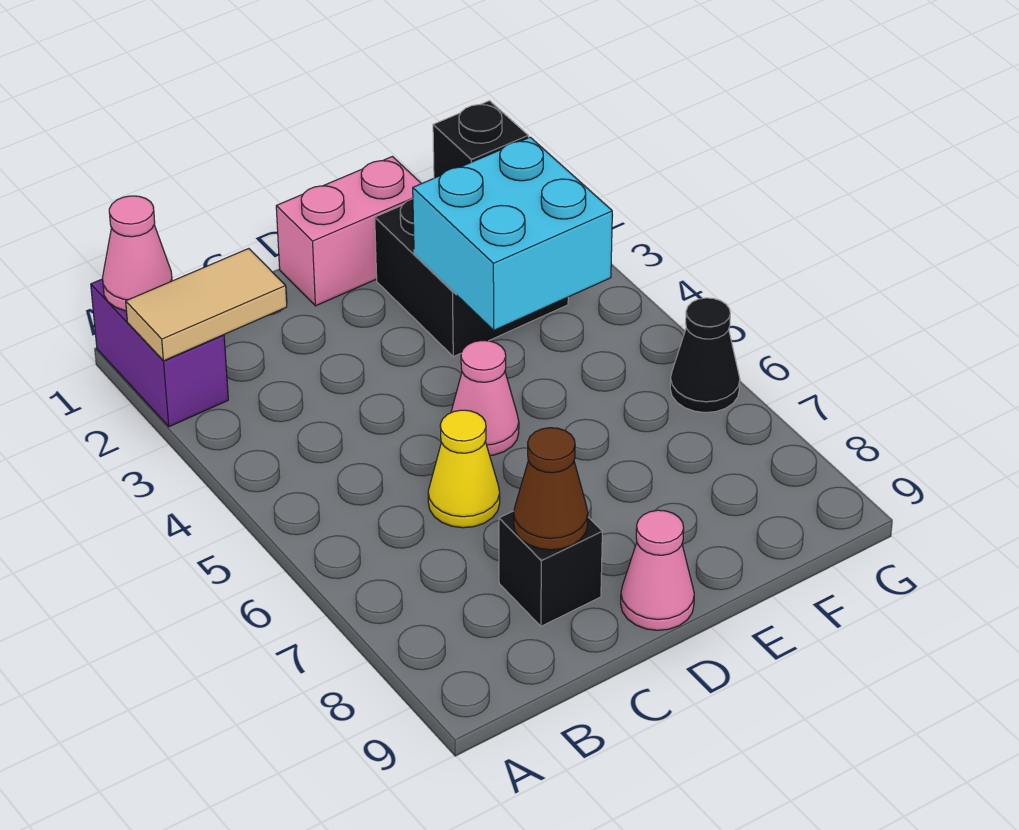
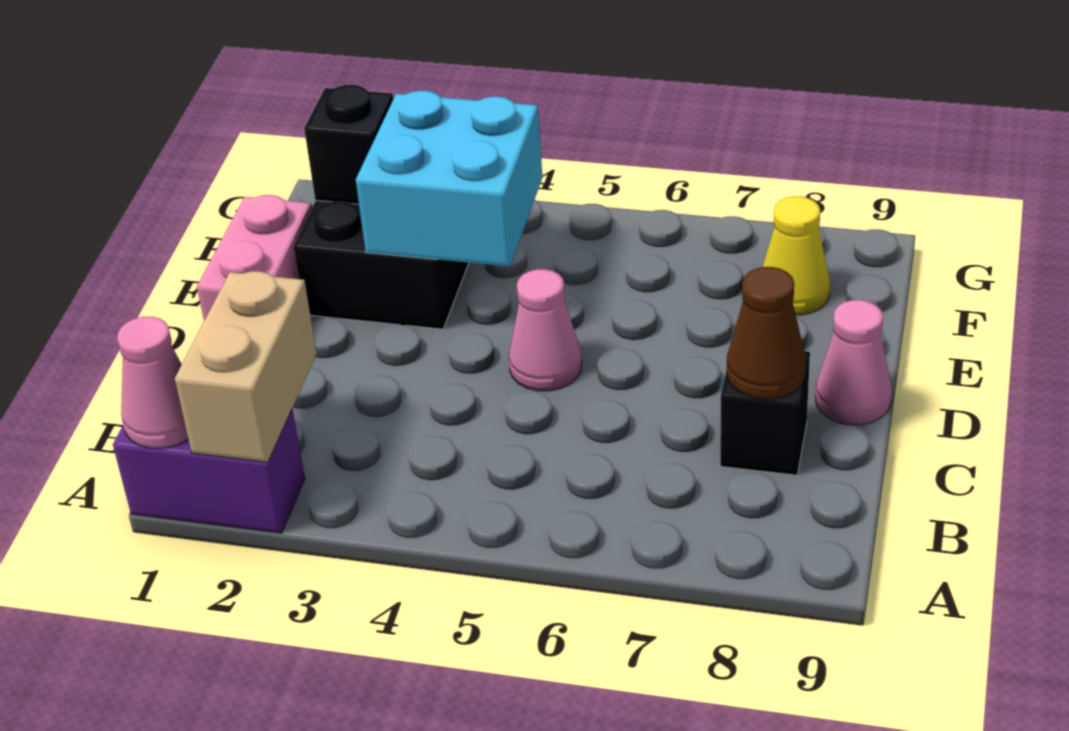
tan tile A2:B2 level 2 -> tan brick A2:B2 level 2
yellow cone C6 level 1 -> yellow cone F8 level 1
black cone G6 level 1 -> none

